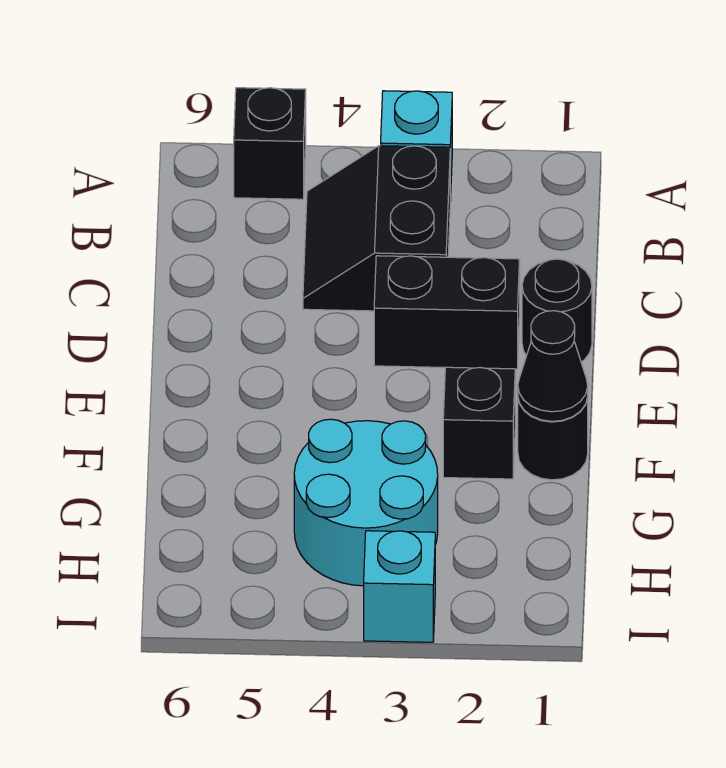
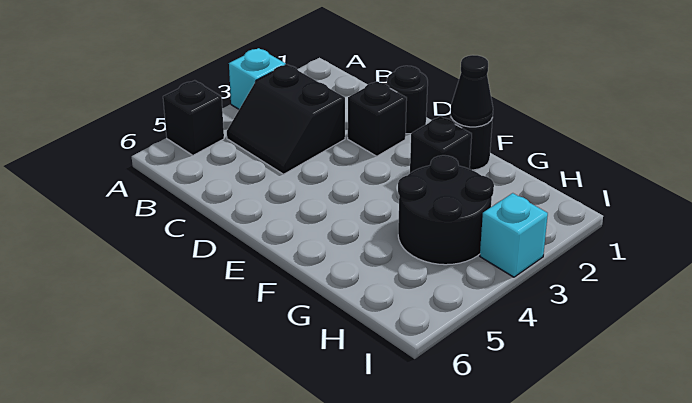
black brick D2:D3 level 1 -> black brick D2 level 1
cyan round brick G3:H4 level 1 -> black round brick G3:H4 level 1

